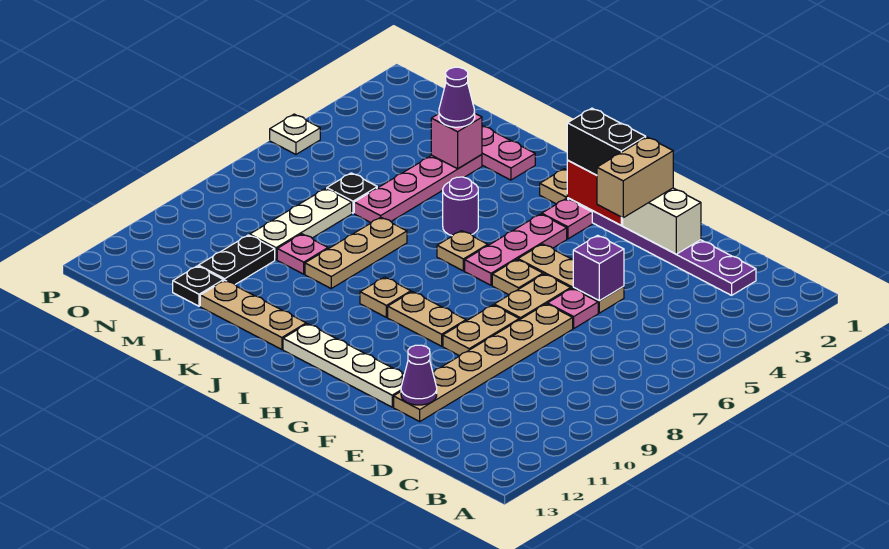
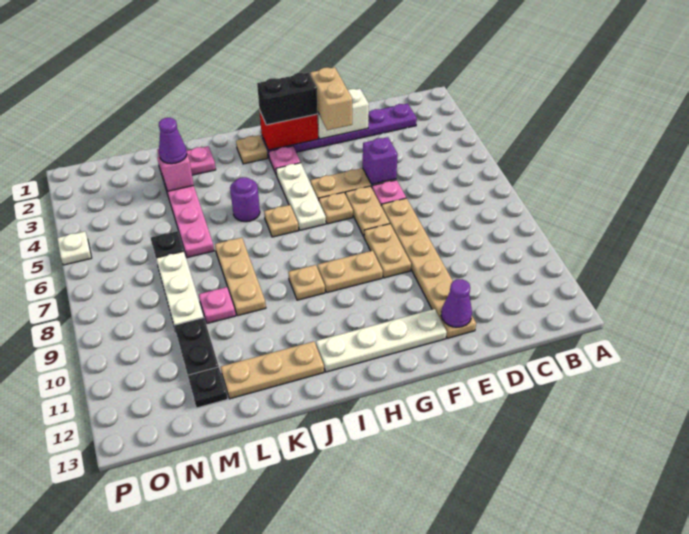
pink plate H4:H6 level 1 -> white plate H4:H6 level 1

